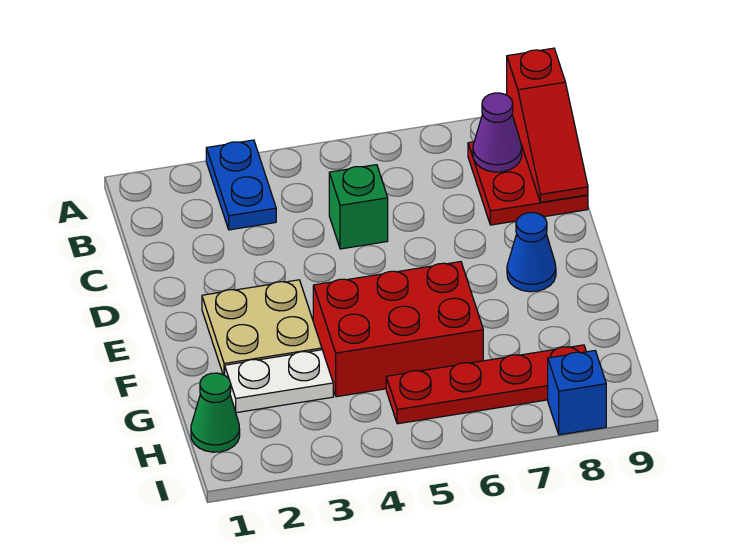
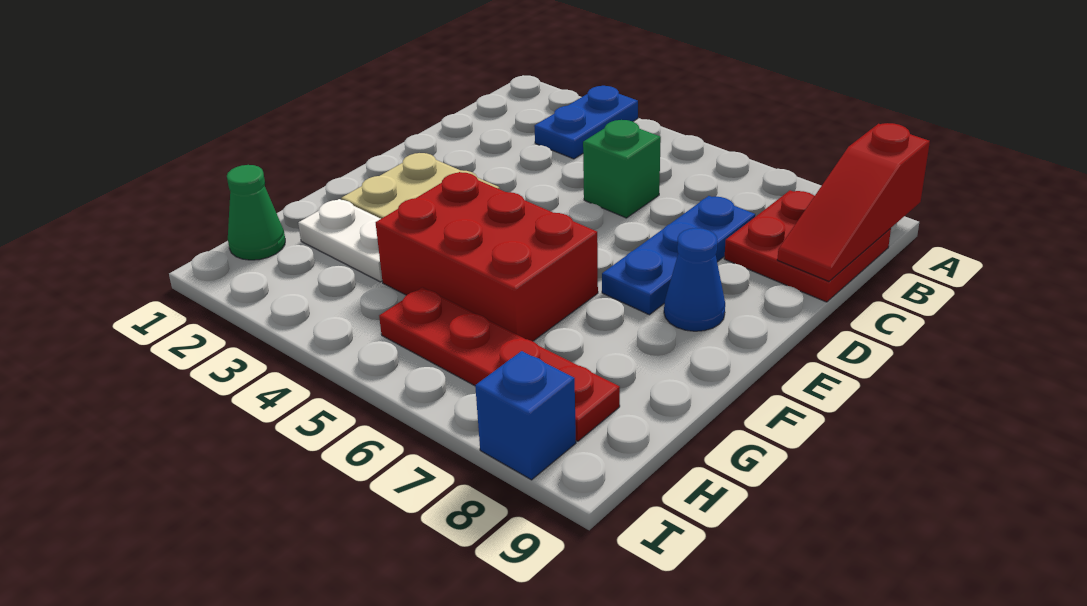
purple cone B8 level 2 -> none
none -> blue plate C7:E7 level 1

